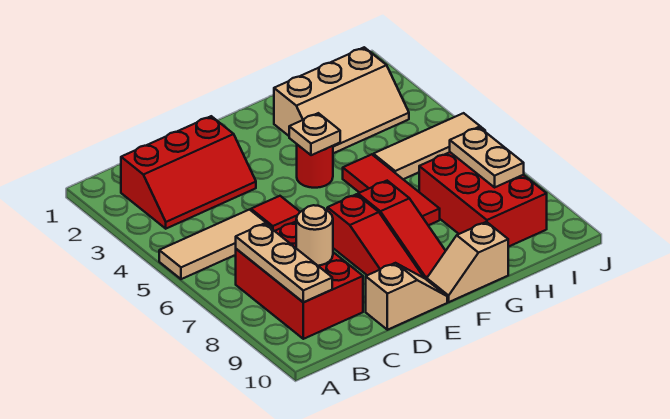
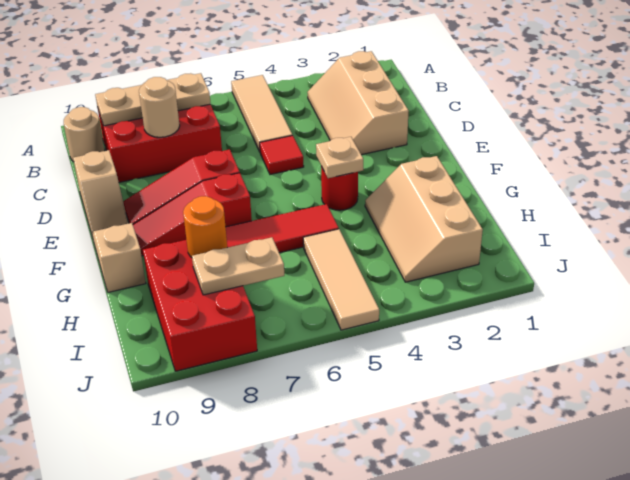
red slope B2:D3 level 1 top 2 -> tan slope B2:D3 level 1 top 2
none -> tan round brick B10 level 1
red brick H7:I9 level 1 -> red brick H8:J9 level 1
none -> orange round brick H8 level 2

